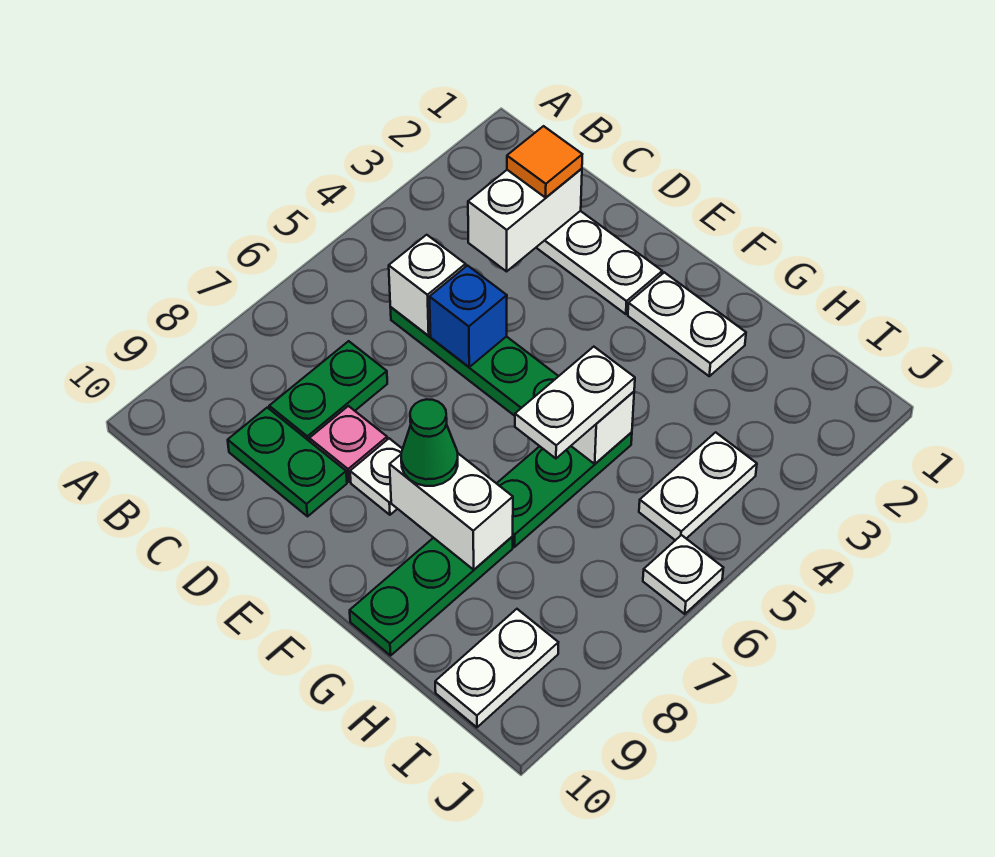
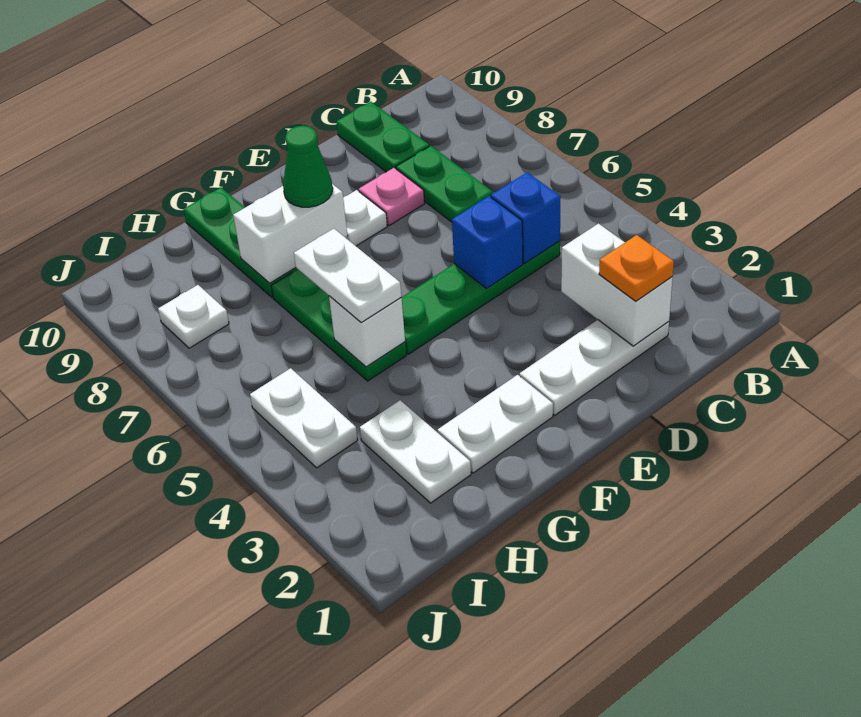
orange tile C2 level 3 -> orange plate C2 level 3
white brick C5 level 2 -> blue brick C5 level 2
green plate C9:D9 level 1 -> green plate C9:C10 level 1
white plate I9:I10 level 1 -> white plate H2:H3 level 1
white plate J6 level 1 -> white plate I8 level 1

